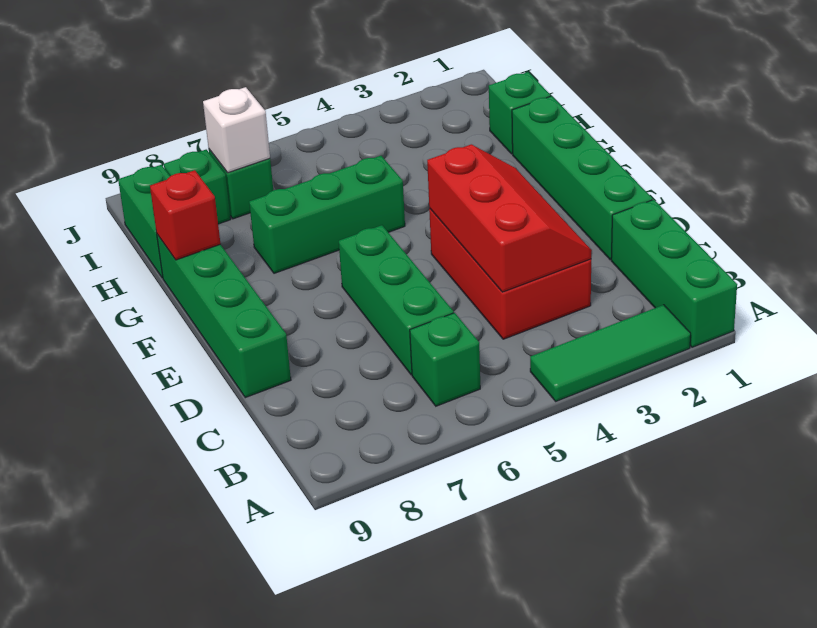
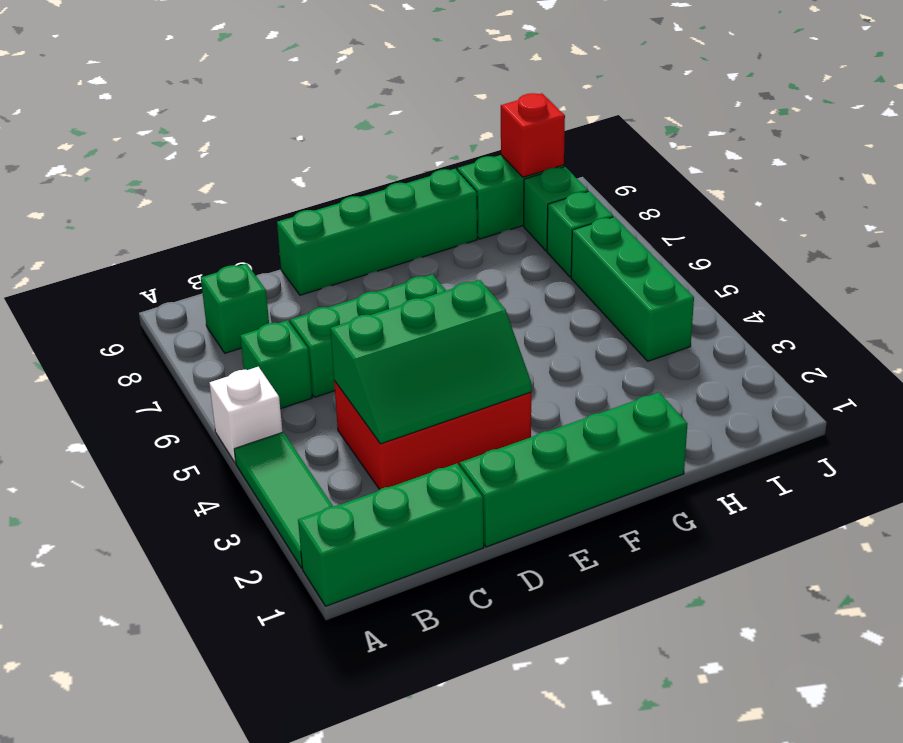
red slope C3:E4 level 2 top 4 -> green slope C3:E4 level 2 top 4
green brick G5:G7 level 1 -> green brick I4:I6 level 1
red brick G9 level 2 -> red brick I9 level 2
green brick H1 level 1 -> green brick B8 level 1
white brick I7 level 2 -> white brick A5 level 1

